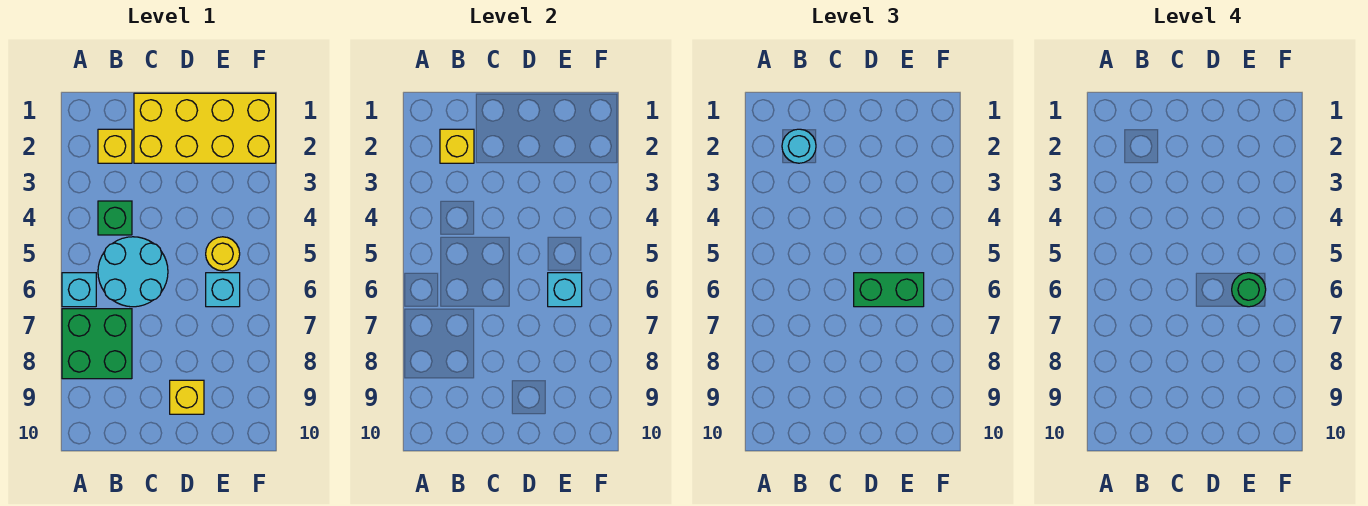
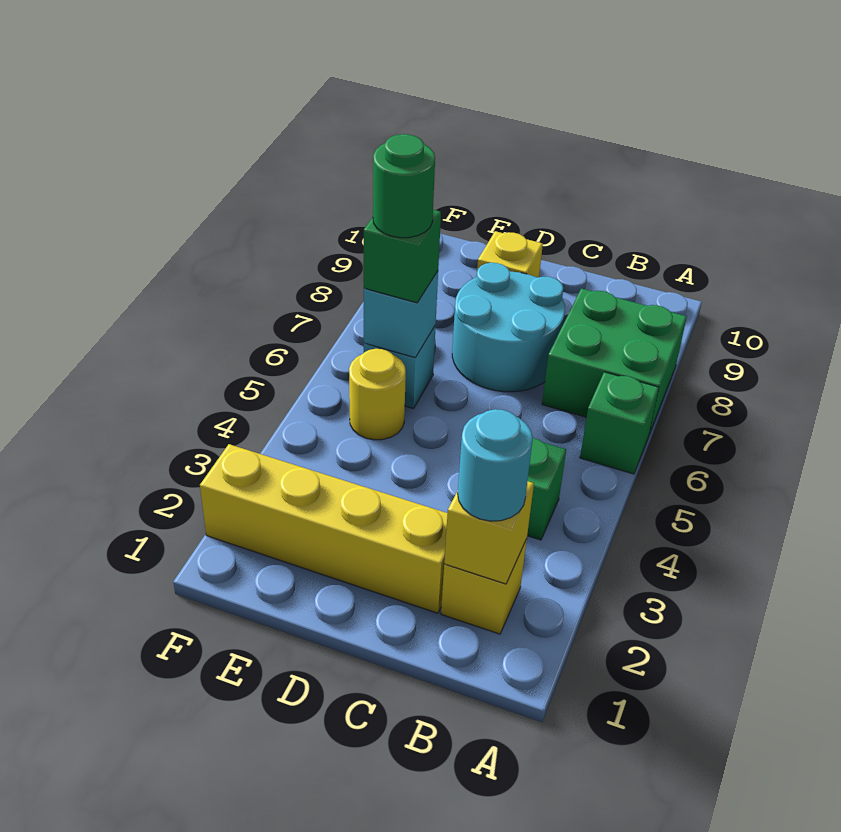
cyan brick A6 level 1 -> green brick A6 level 1
cyan round brick B5:C6 level 1 -> cyan round brick C7:D8 level 1
yellow brick C1:F2 level 1 -> yellow brick C2:F2 level 1
green brick D6:E6 level 3 -> green brick E6 level 3

